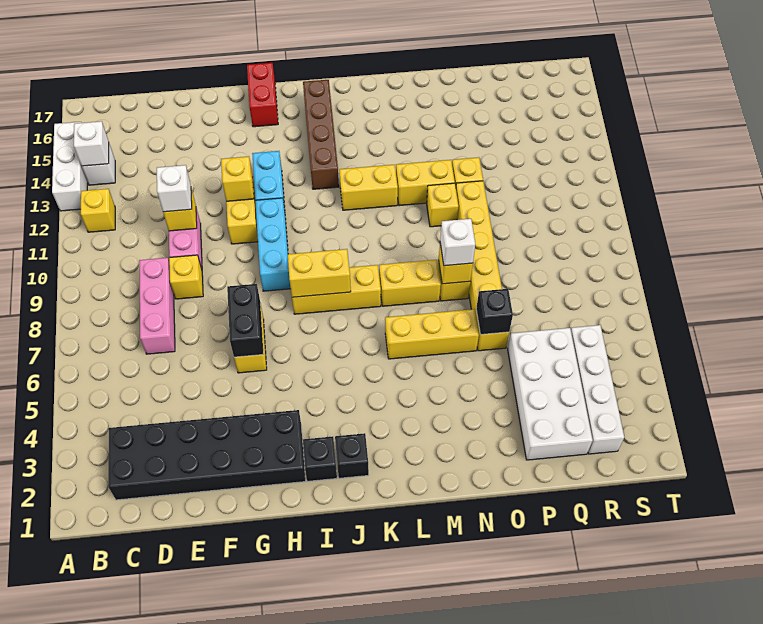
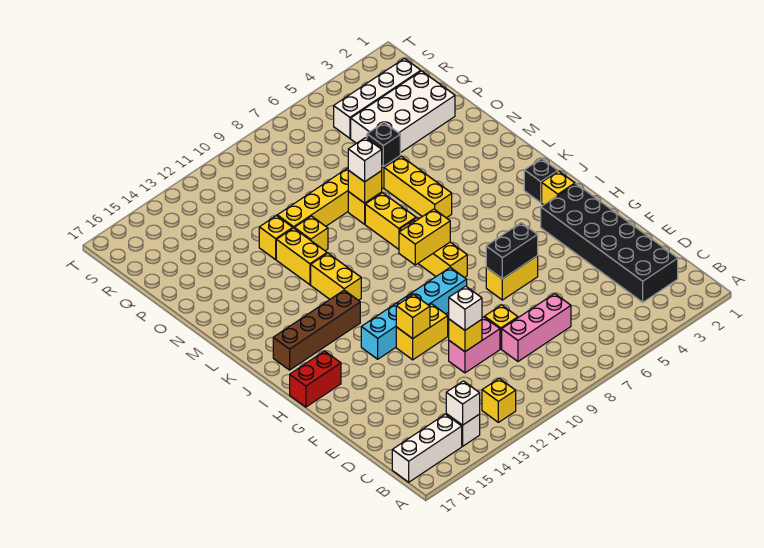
white brick A13:A15 level 1 -> white brick B15:B17 level 1
black brick I2 level 1 -> yellow brick I2 level 1
yellow brick I8:J8 level 2 -> yellow brick J8:J9 level 2

